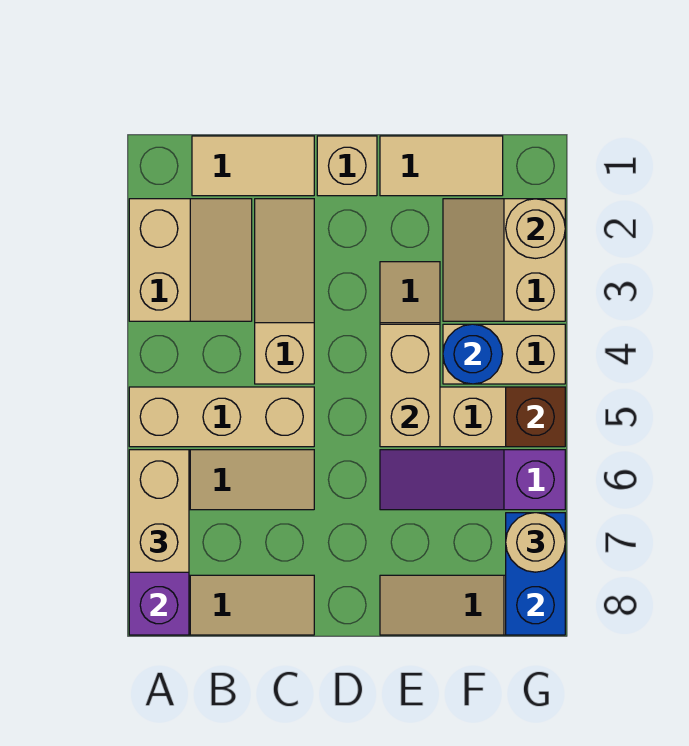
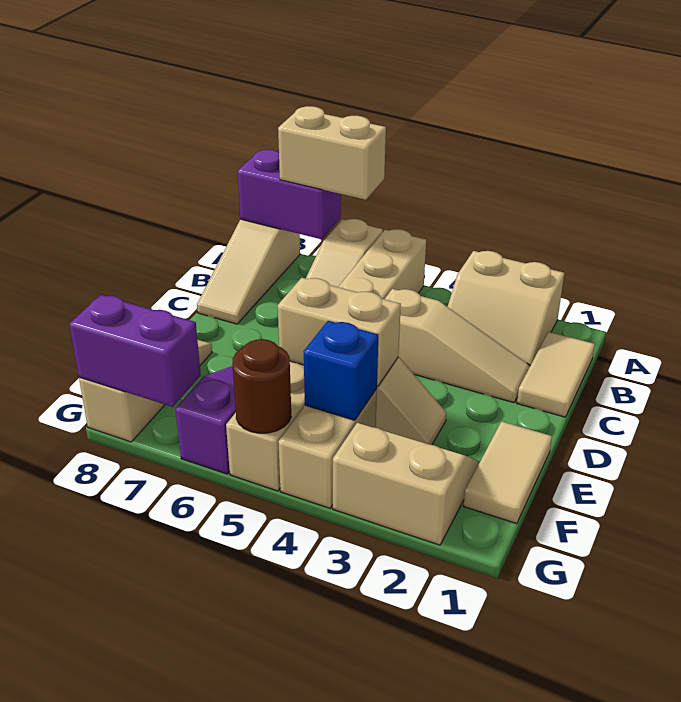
tan brick D1 level 1 -> none
blue round brick F4 level 2 -> blue brick F4 level 2
tan round brick G2 level 2 -> none
brown brick G5 level 2 -> brown round brick G5 level 2
blue brick G7:G8 level 2 -> purple brick G7:G8 level 2
tan round brick G7 level 3 -> none

